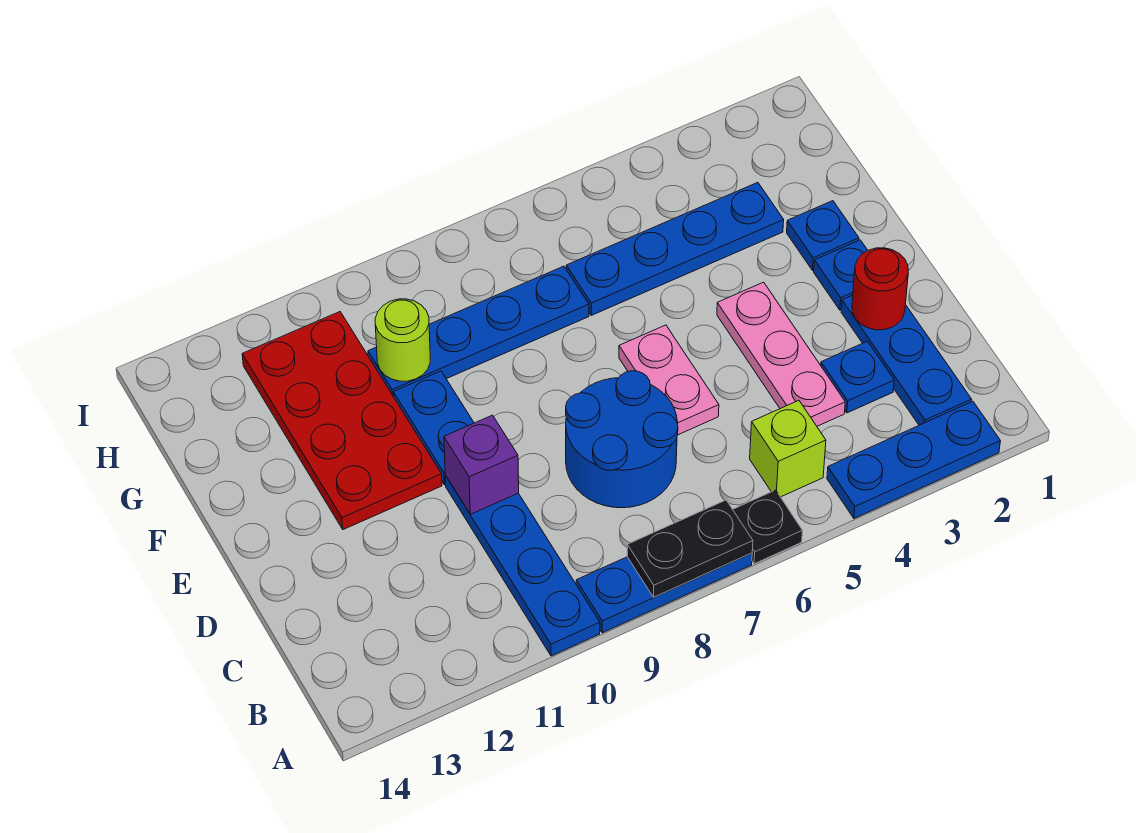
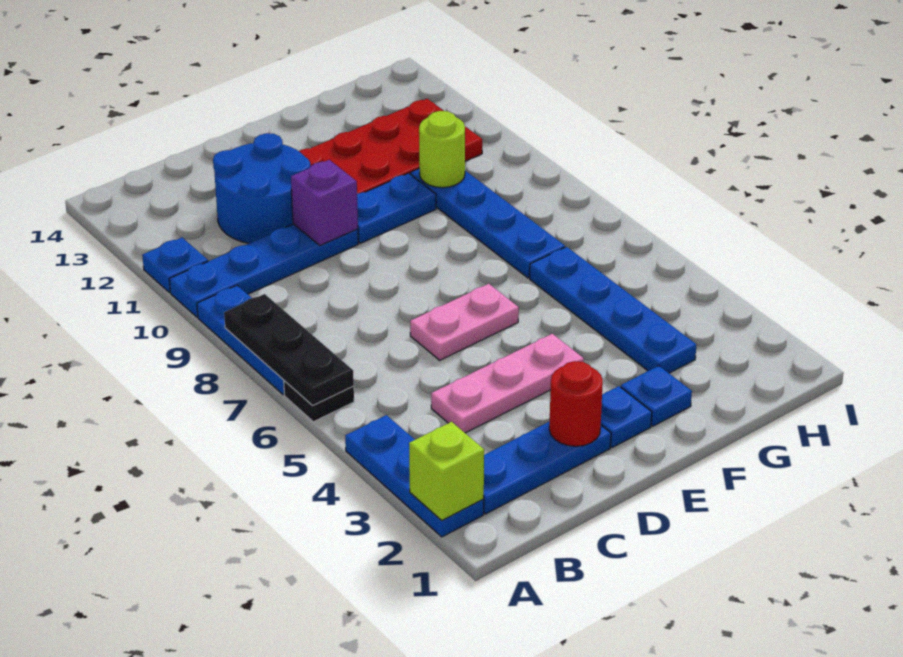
black plate A7:A8 level 2 -> black plate A6:A8 level 2
lime brick B5 level 1 -> lime brick A2 level 2
blue plate C3 level 1 -> blue plate A11 level 1
blue round brick C7:D8 level 1 -> blue round brick C11:D12 level 1

